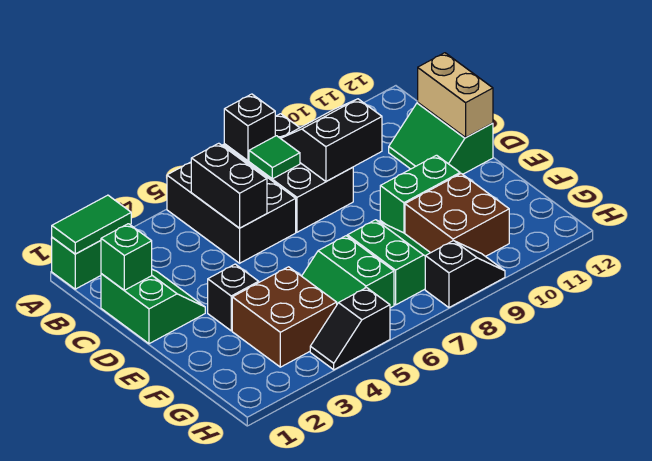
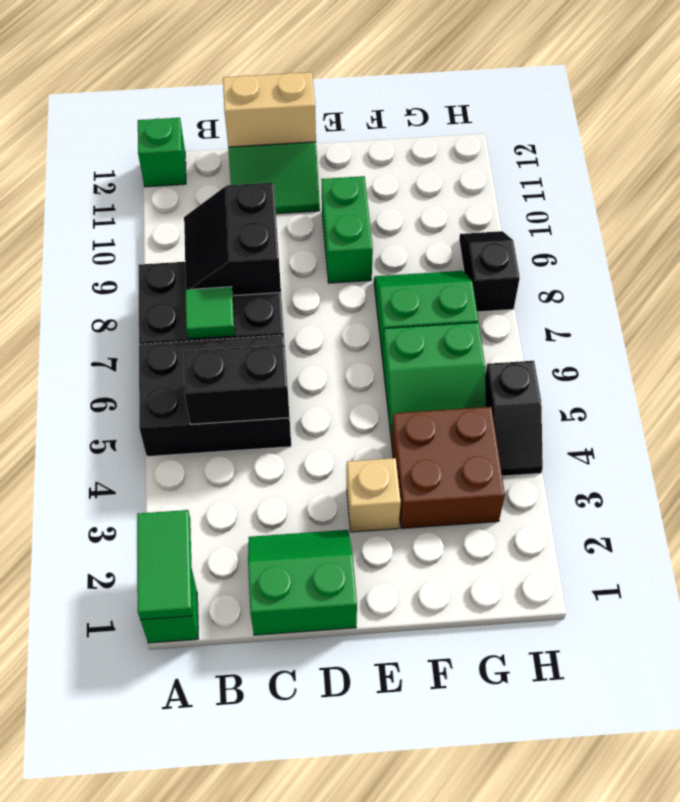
black brick A7 level 2 -> none
green brick C1 level 2 -> green brick A12 level 1
black brick E3 level 1 -> tan brick E3 level 1
brown brick F9:G10 level 1 -> none

